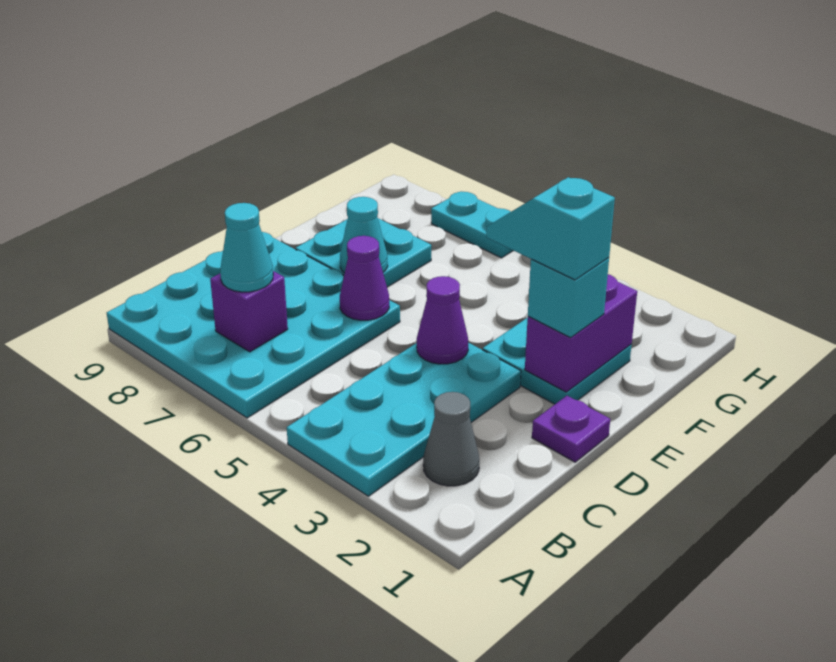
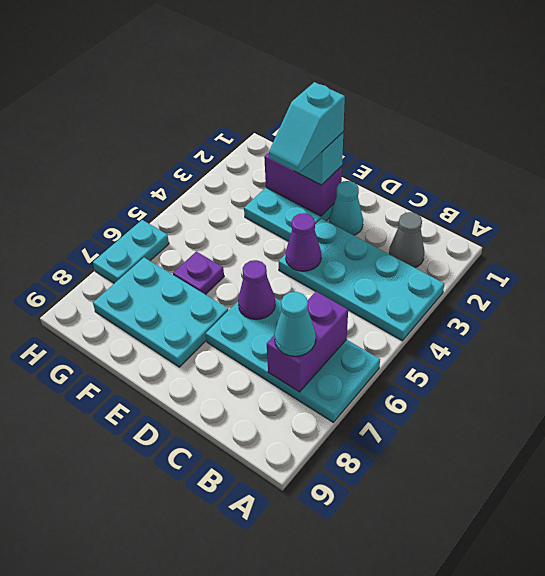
cyan plate A6:D9 level 1 -> cyan plate A6:D7 level 1
purple brick B7 level 2 -> purple brick B6:B7 level 2
purple plate D1 level 1 -> purple plate F6 level 1
cyan plate E7:F8 level 1 -> cyan plate E7:G8 level 1
cyan cone E7 level 2 -> cyan cone D2 level 1

